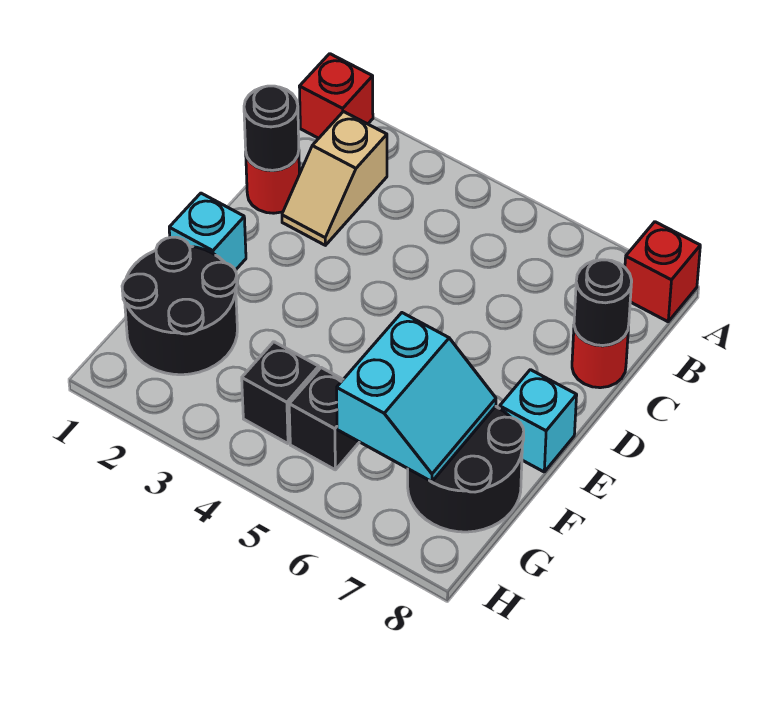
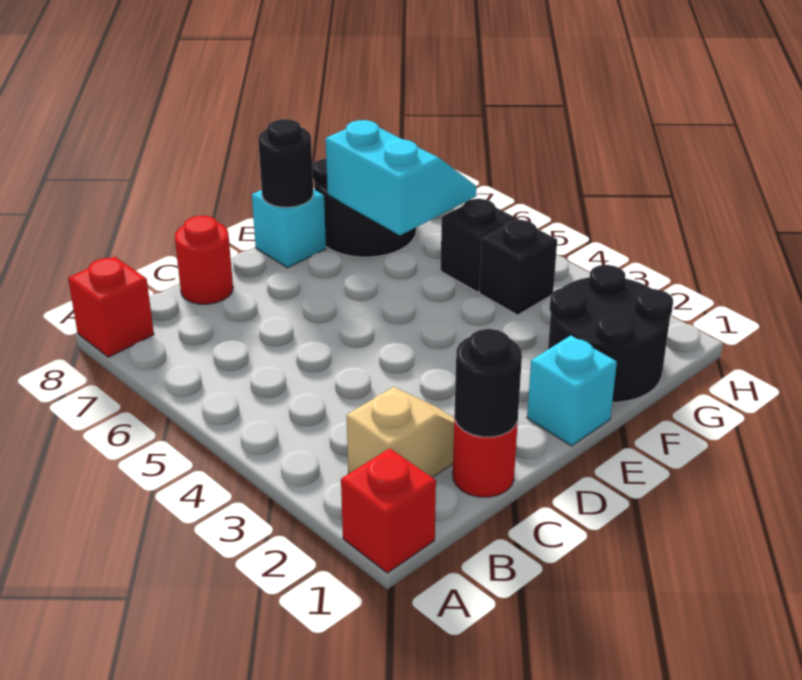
black round brick C8 level 2 -> black round brick E8 level 2
cyan slope F6:G7 level 2 top 6 -> cyan slope F6:G7 level 2 top F

